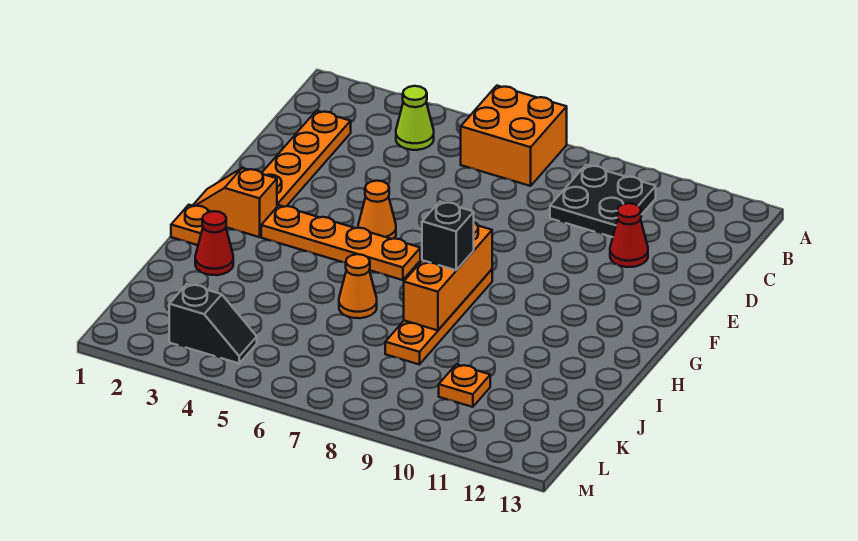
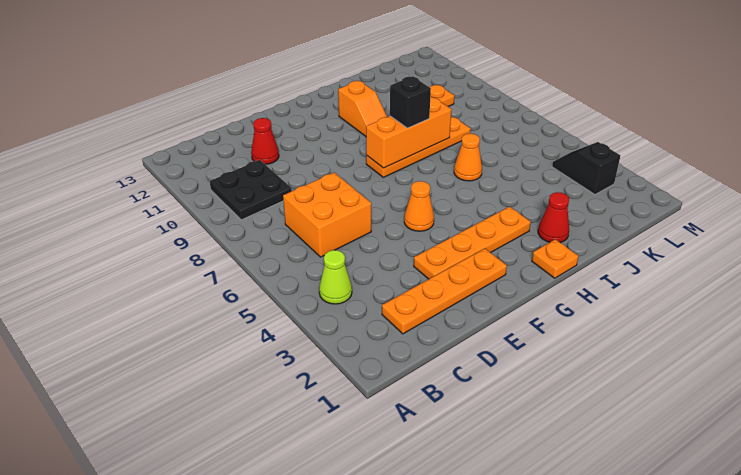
orange brick A6:B7 level 1 -> orange brick C6:D7 level 1
orange slope G1:G2 level 1 top 2 -> orange slope H10:H11 level 1 top 11
orange plate G3:G6 level 1 -> orange plate E3:H3 level 1

